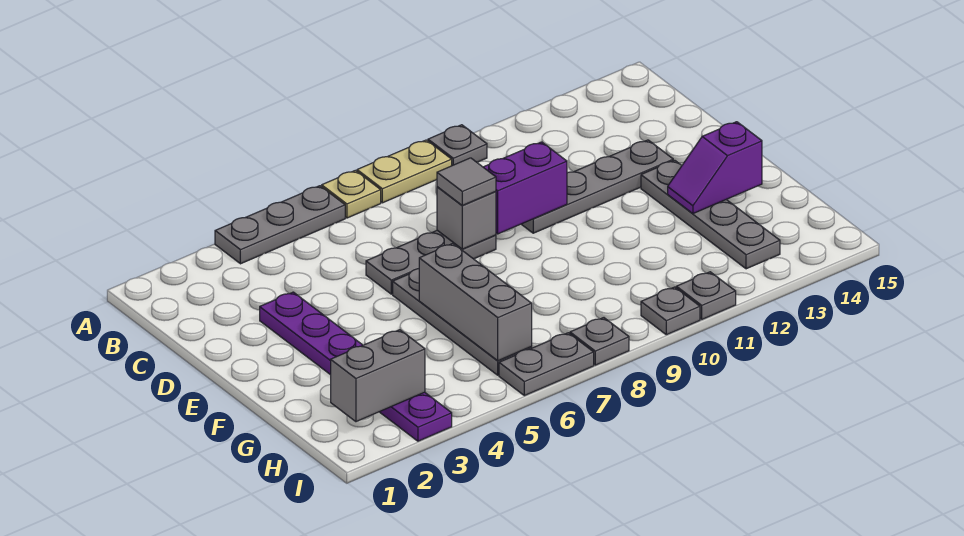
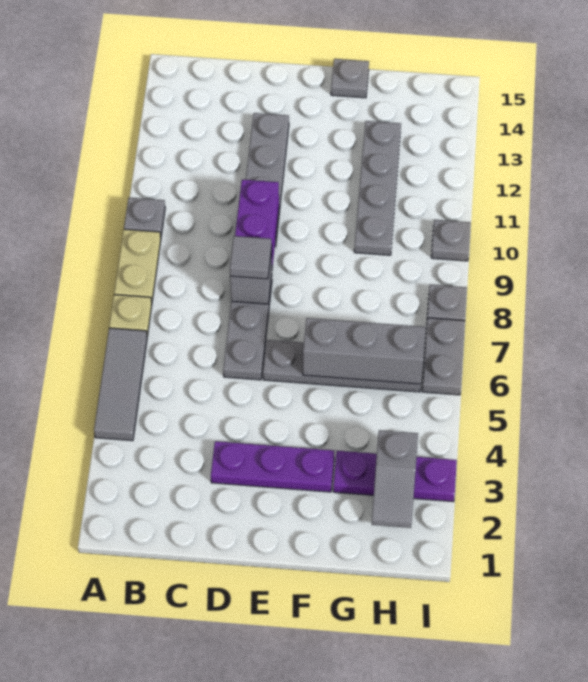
grey plate A4:A6 level 1 -> grey tile A4:A6 level 1
grey plate E13:H13 level 1 -> grey plate G10:G13 level 1
purple slope F13:F14 level 2 top 14 -> none
grey brick H2:H3 level 2 -> grey slope H2:H3 level 2 top 3
grey plate I11 level 1 -> grey plate F15 level 1

